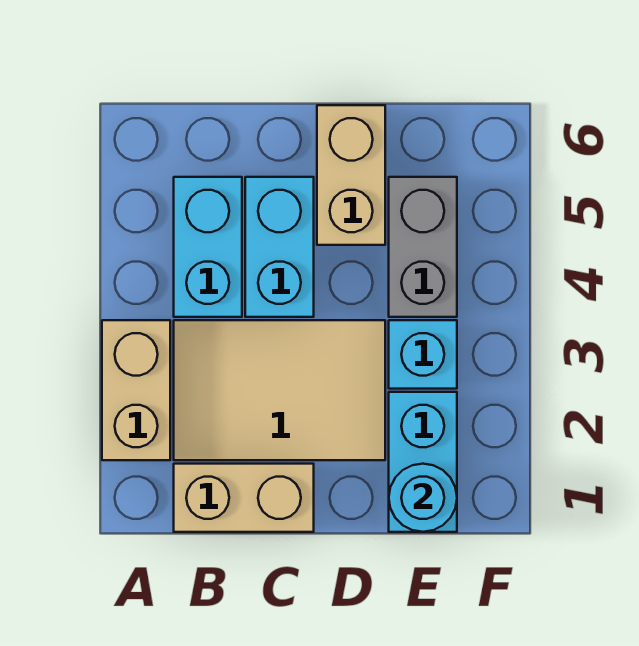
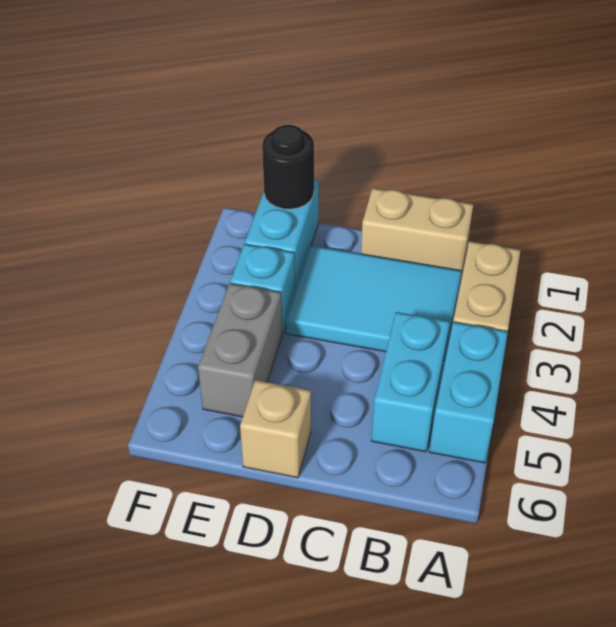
tan tile B2:D3 level 1 -> cyan tile B2:D3 level 1
cyan brick C4:C5 level 1 -> cyan brick A4:A5 level 1
tan brick D5:D6 level 1 -> tan brick D6 level 1
cyan round brick E1 level 2 -> black round brick E1 level 2

